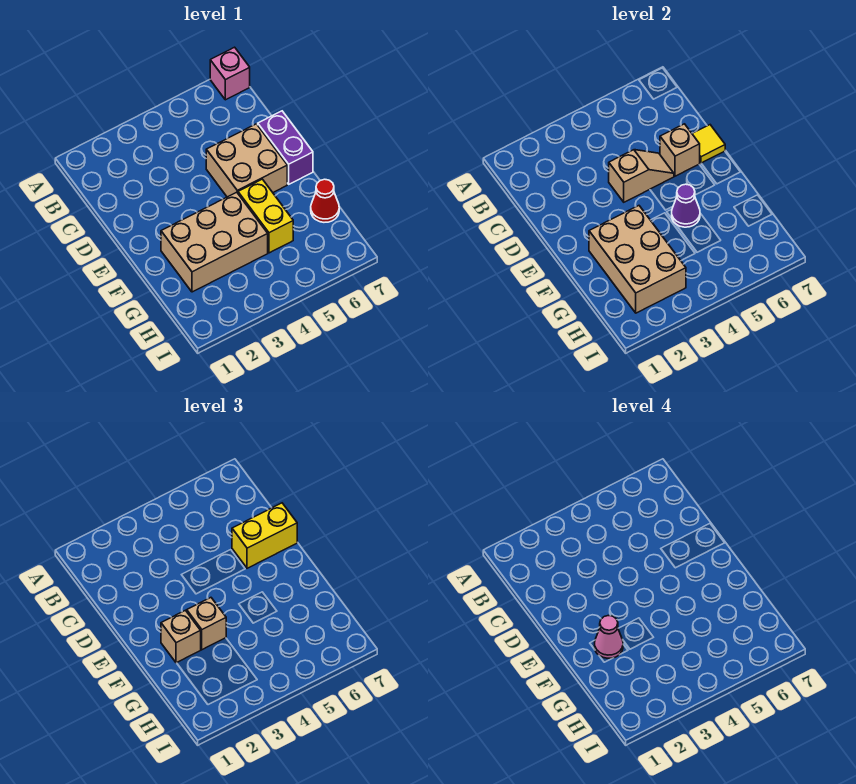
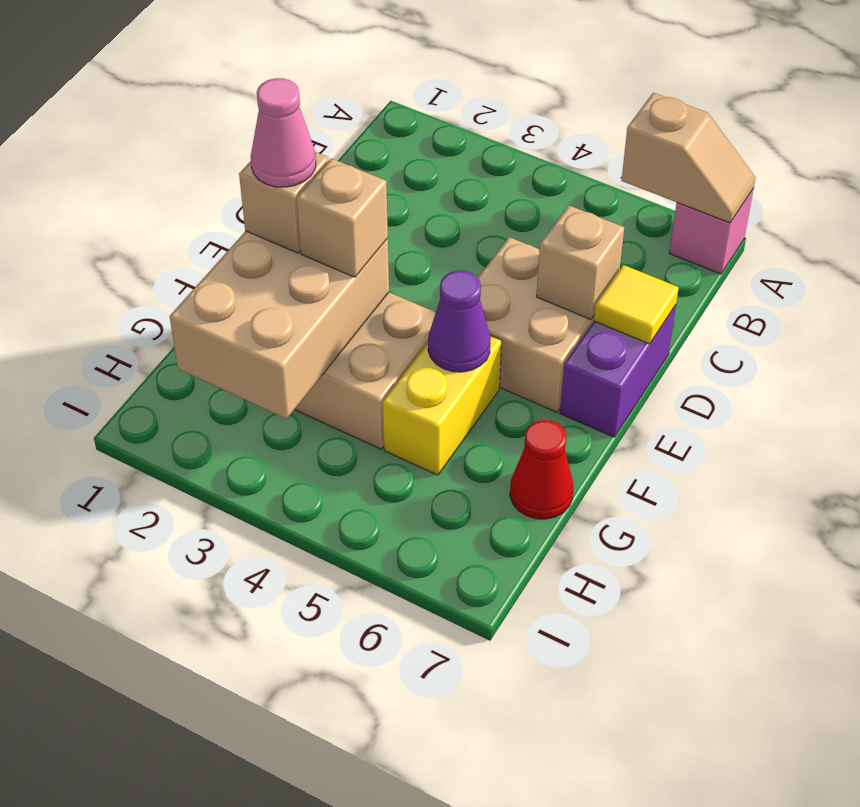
tan slope D4:D5 level 2 top 4 -> tan slope A6:A7 level 2 top 6
yellow brick D6:D7 level 3 -> none

